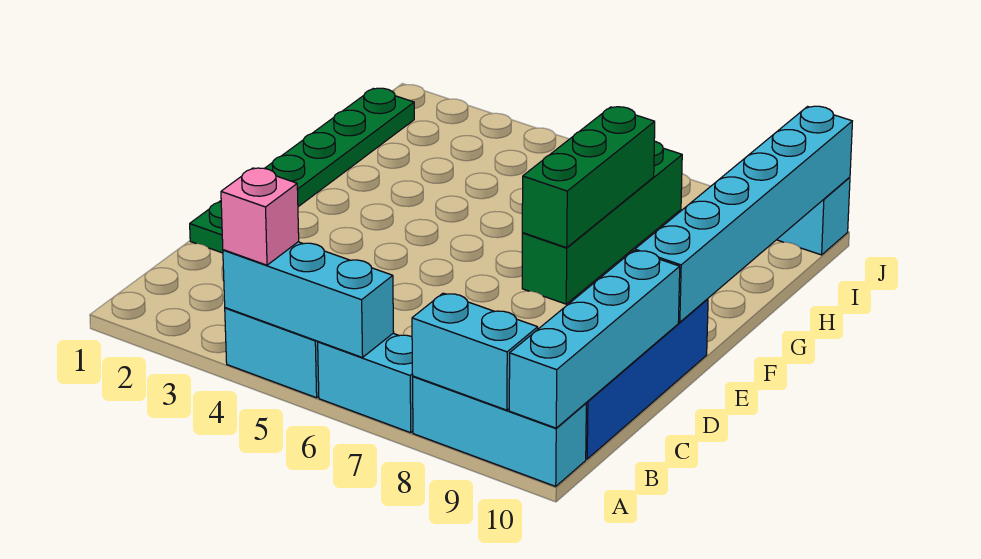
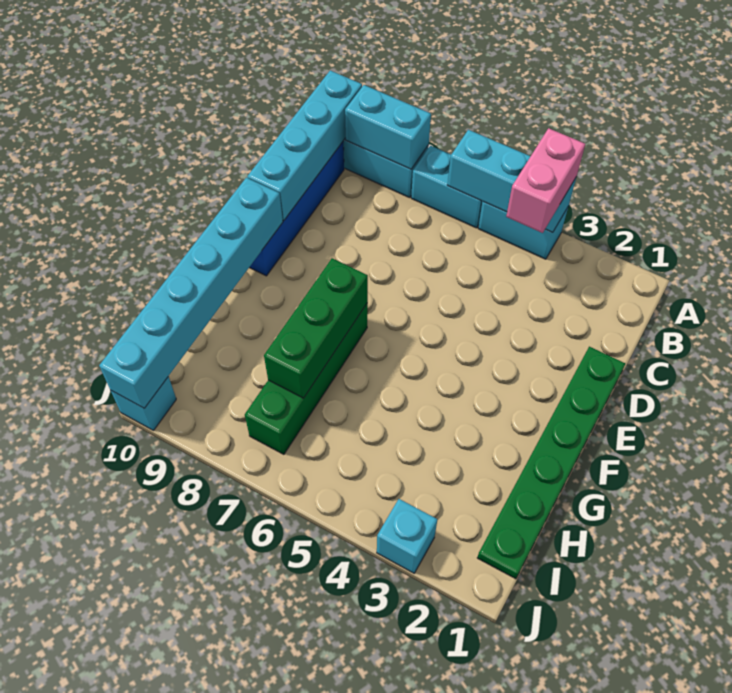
pink brick A4 level 3 -> pink brick A4:B4 level 3
none -> cyan brick J3 level 1

